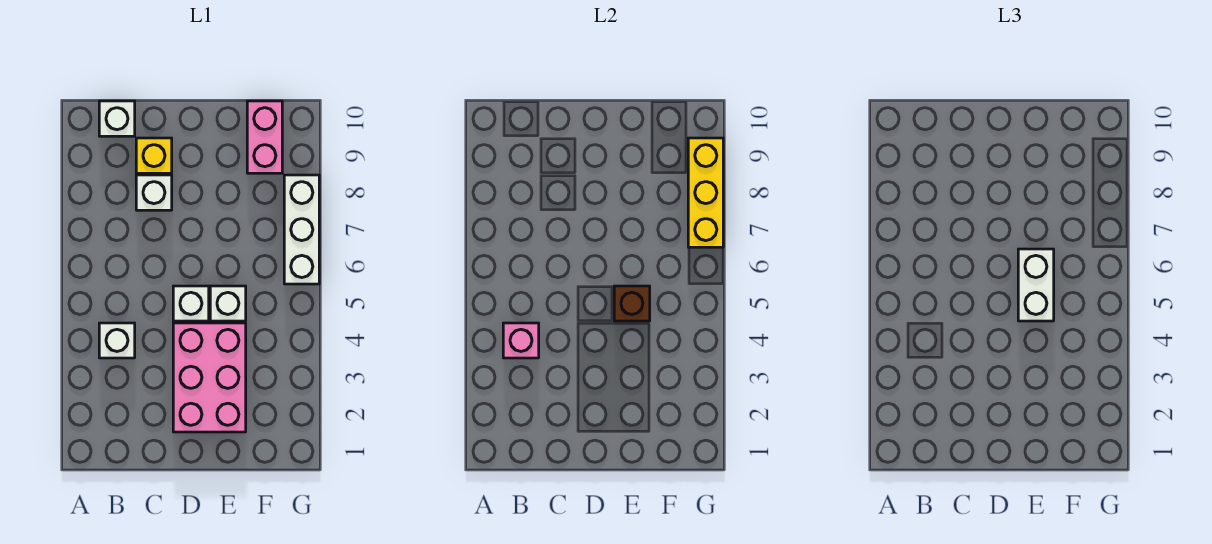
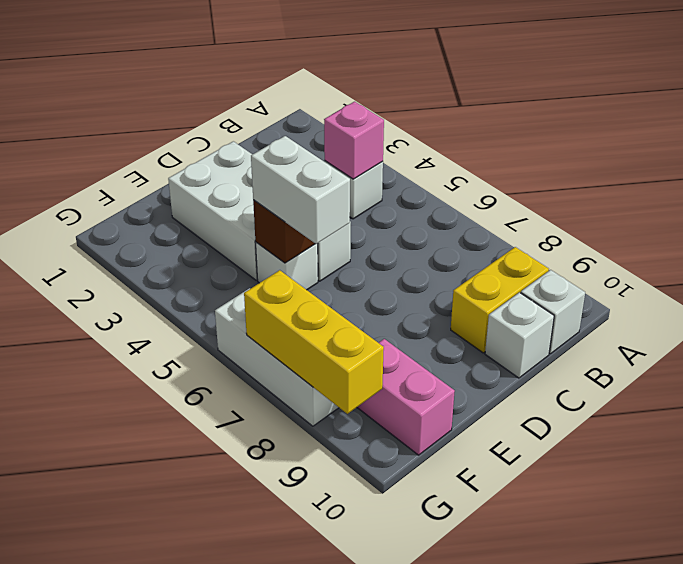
white brick C8 level 1 -> white brick C10 level 1
yellow brick C9 level 1 -> yellow brick B9:C9 level 1
pink brick D2:E4 level 1 -> white brick D2:E4 level 1

